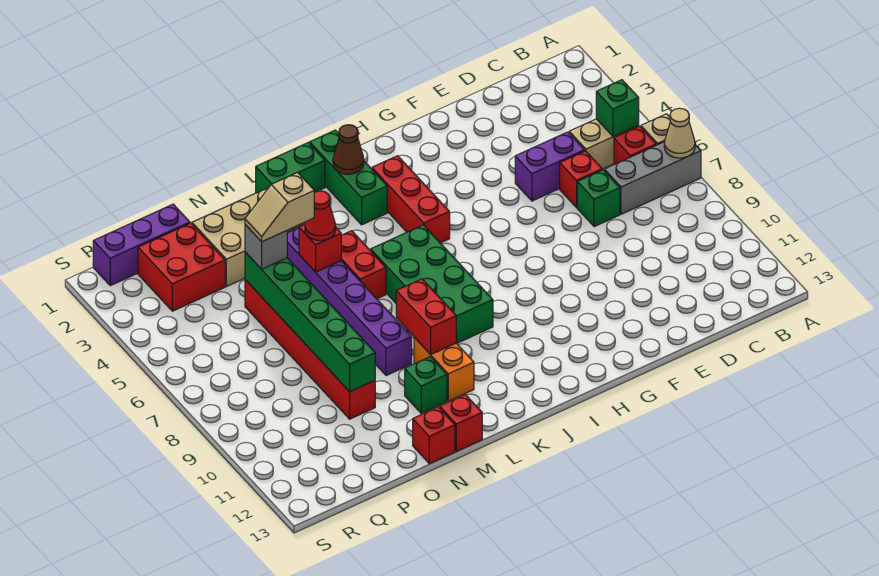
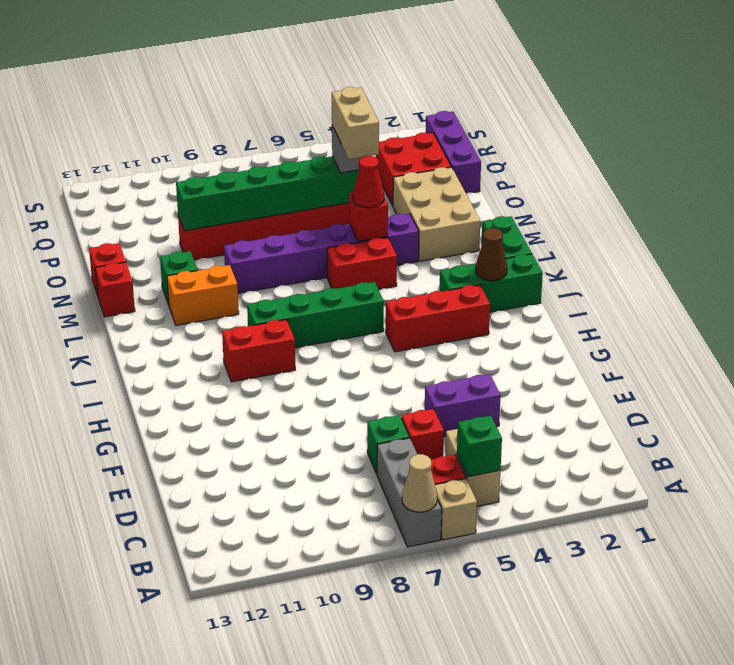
purple brick D5:E5 level 1 -> purple brick E4:E5 level 1
green brick J6:K9 level 1 -> green brick J6:J9 level 1
red brick L9:L10 level 2 -> red brick I9:I10 level 1
tan slope N5:O5 level 4 top N -> tan brick N5:O5 level 4

